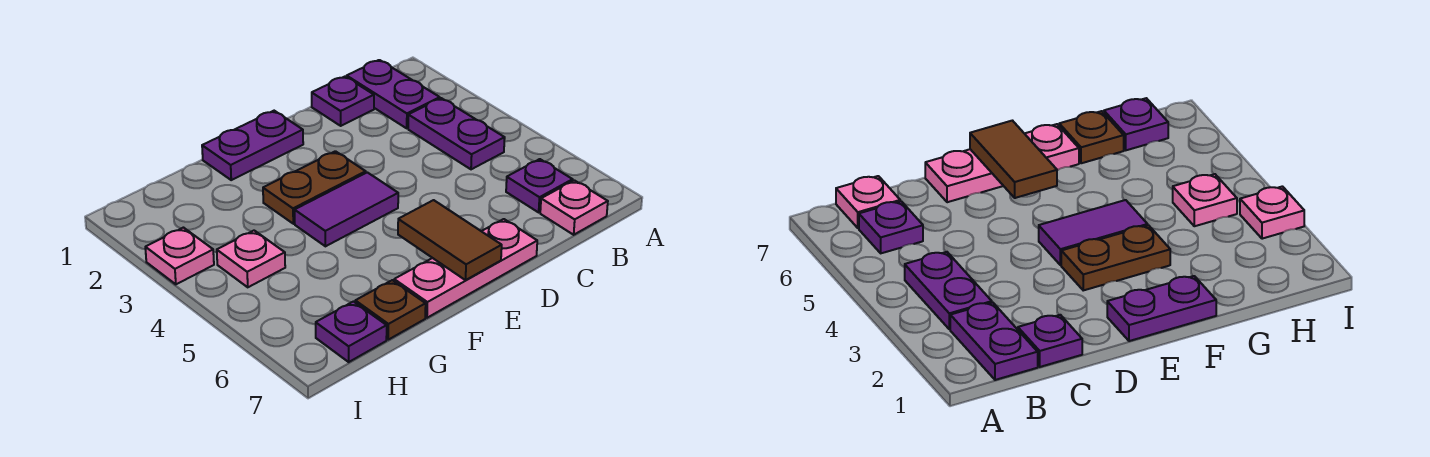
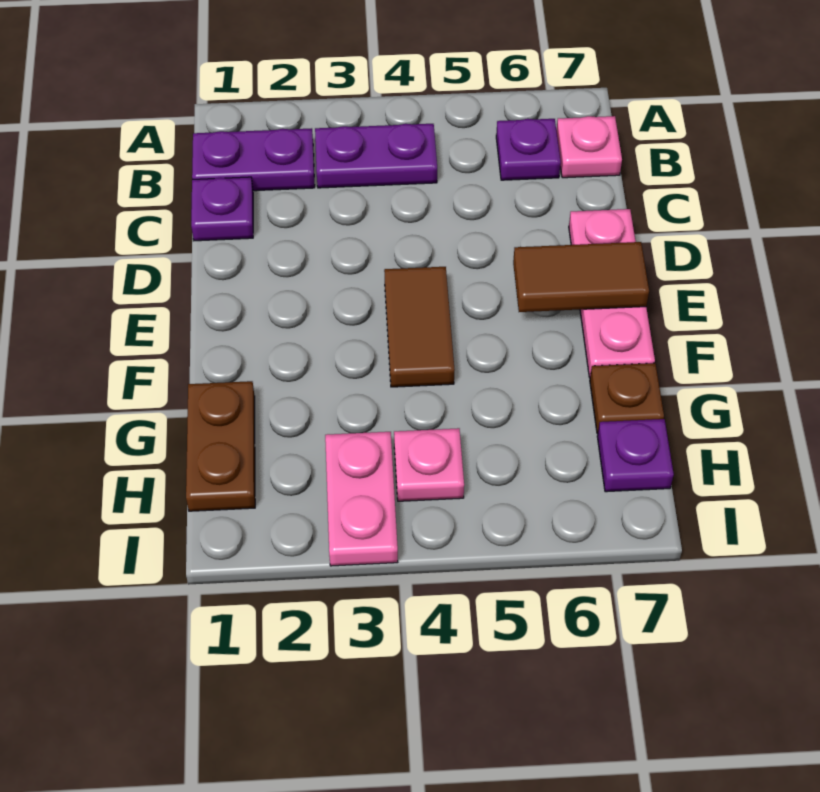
purple plate E1:F1 level 1 -> none
brown plate E3:F3 level 1 -> brown plate G1:H1 level 1
purple tile E4:F4 level 1 -> brown tile E4:F4 level 1
pink plate I3 level 1 -> pink plate H3:I3 level 1

